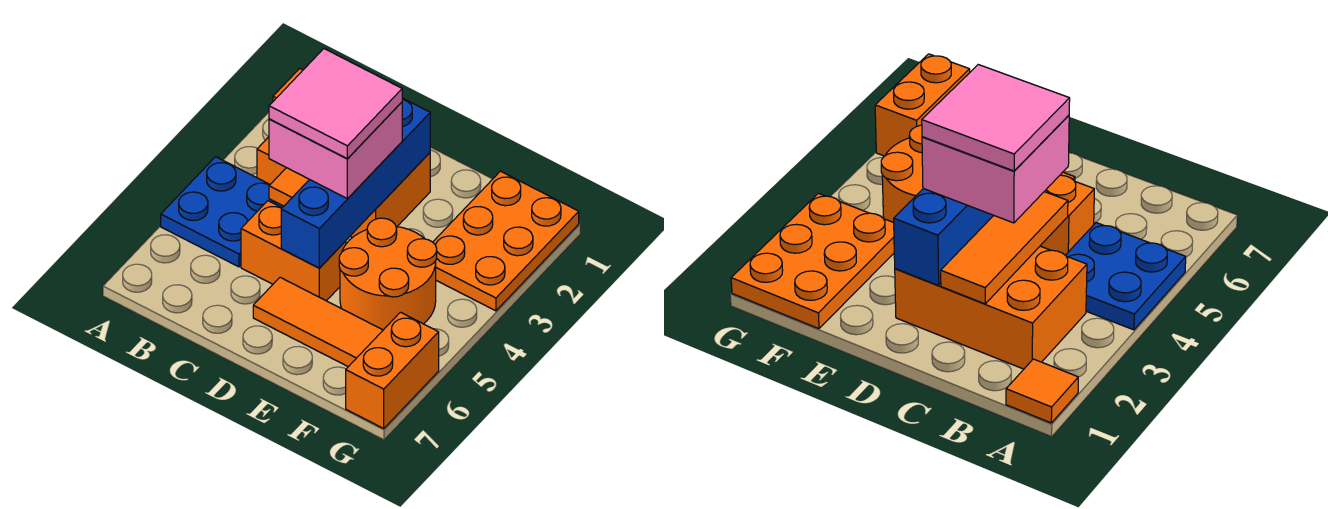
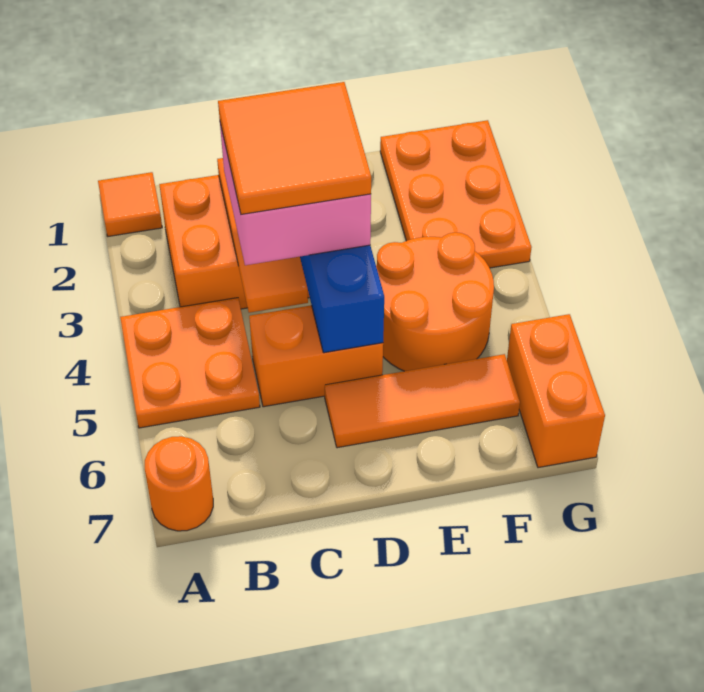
blue plate A4:B5 level 1 -> orange plate A4:B5 level 1
none -> orange round brick A7 level 1
pink tile C3:D4 level 4 -> orange tile C3:D4 level 4

